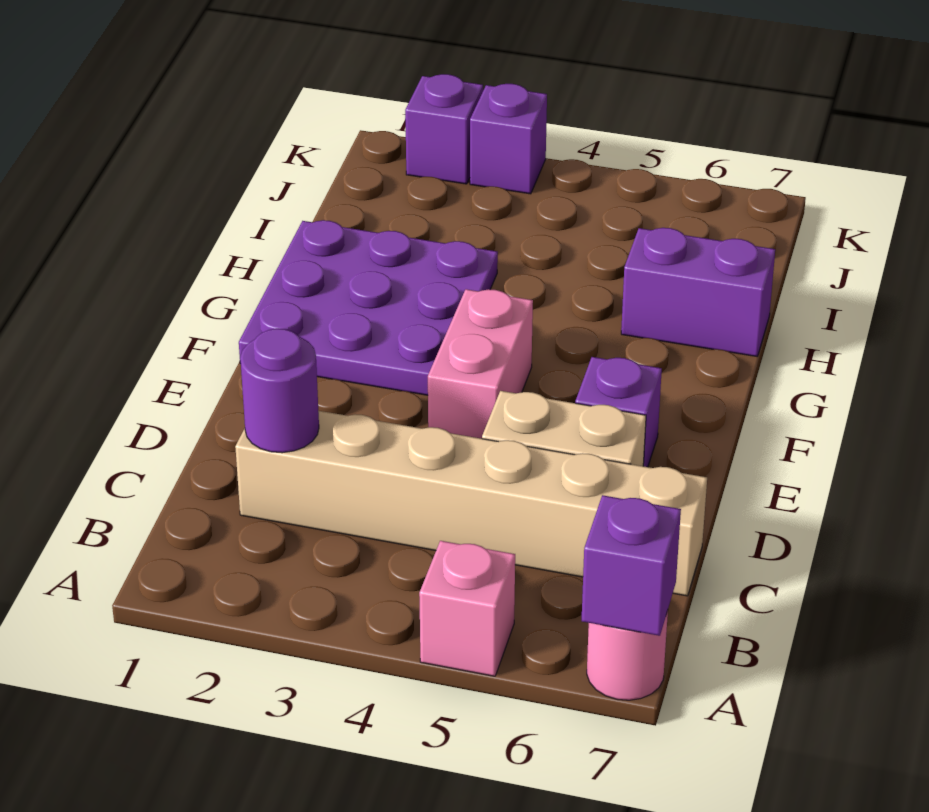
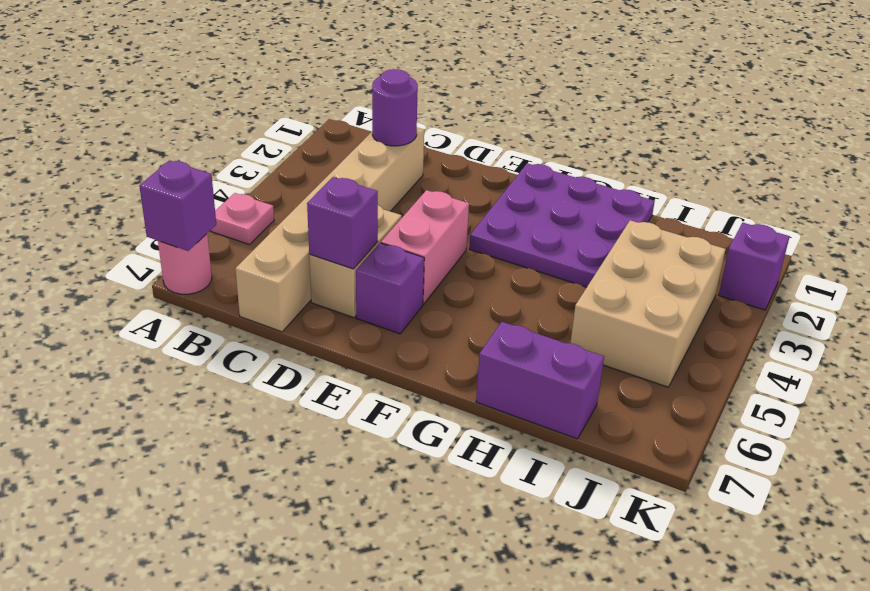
pink brick A5 level 1 -> pink plate A5 level 1
pink brick E4:F4 level 1 -> pink brick E4:E5 level 1
purple brick H6:H7 level 1 -> purple brick H7:I7 level 1
none -> tan brick I3:J5 level 1
purple brick K3 level 1 -> purple brick D6 level 2

